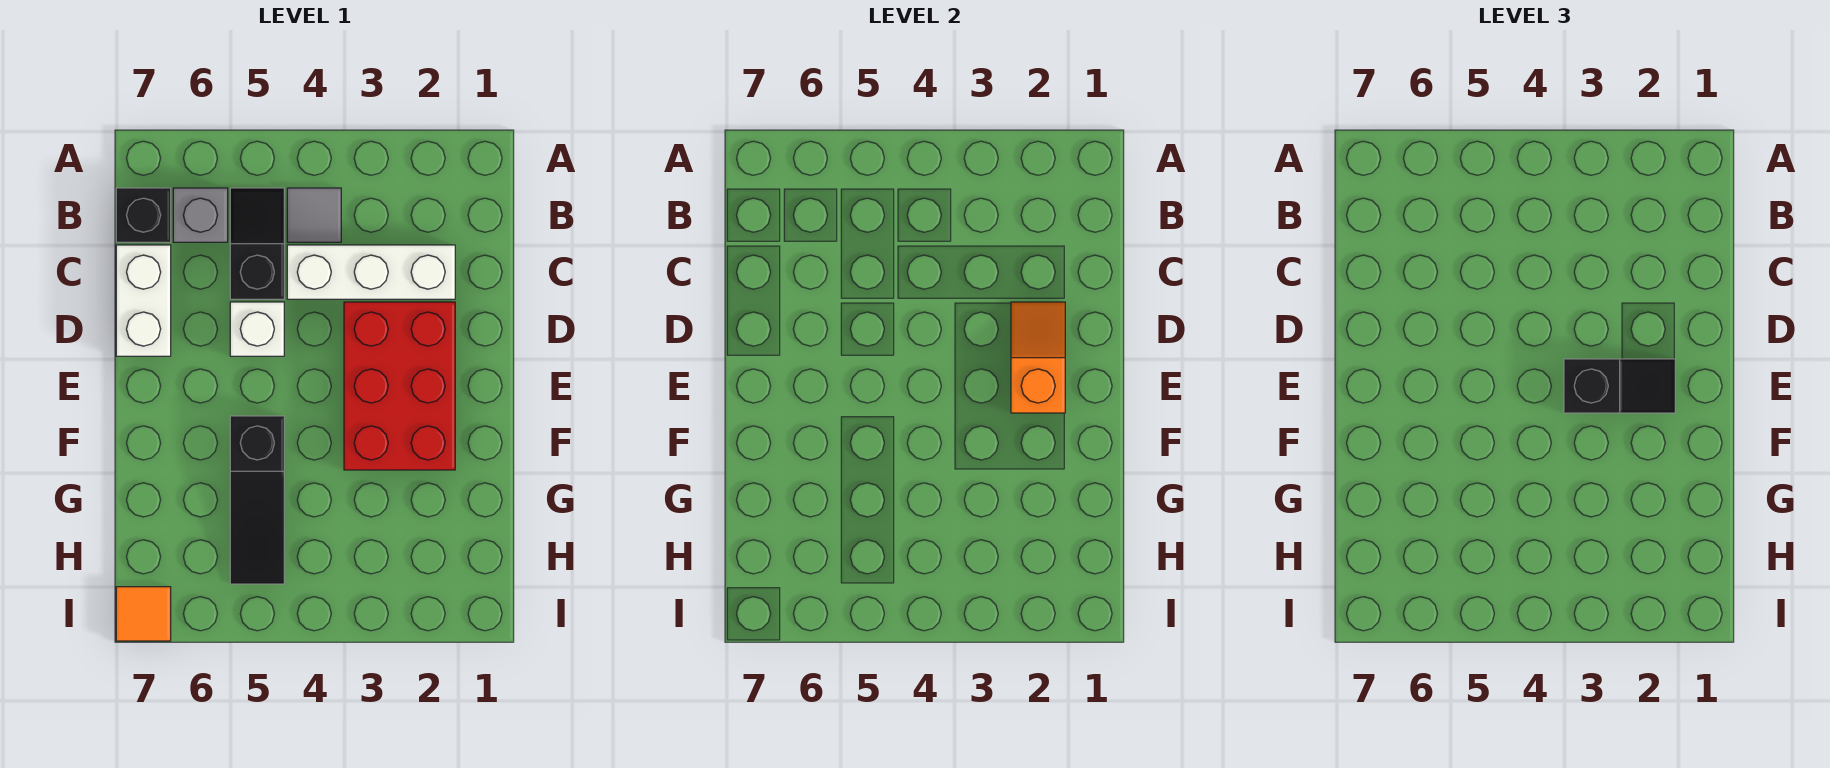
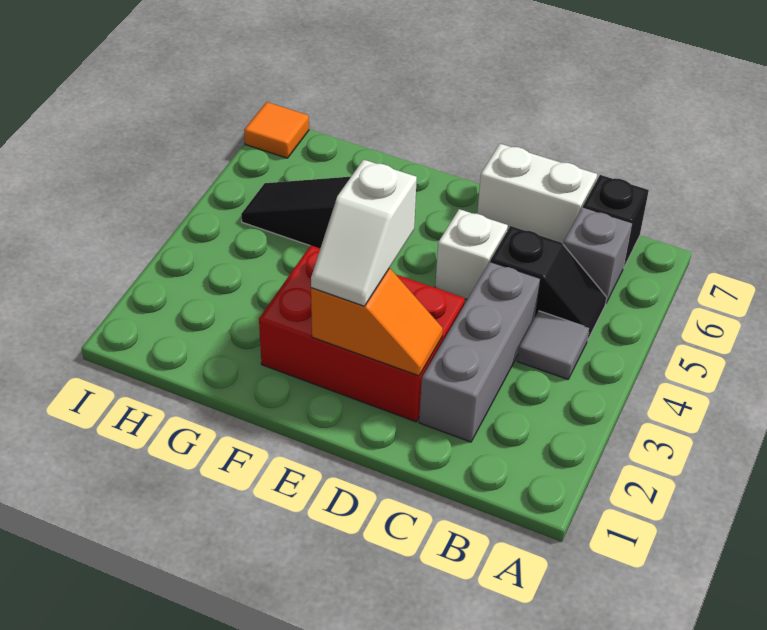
white brick C2:C4 level 1 -> grey brick C2:C4 level 1
black slope E2:E3 level 3 top 3 -> white slope E2:E3 level 3 top 3

